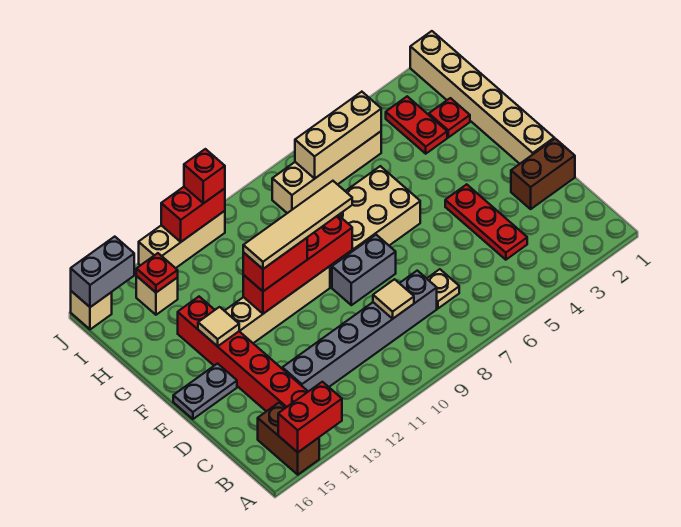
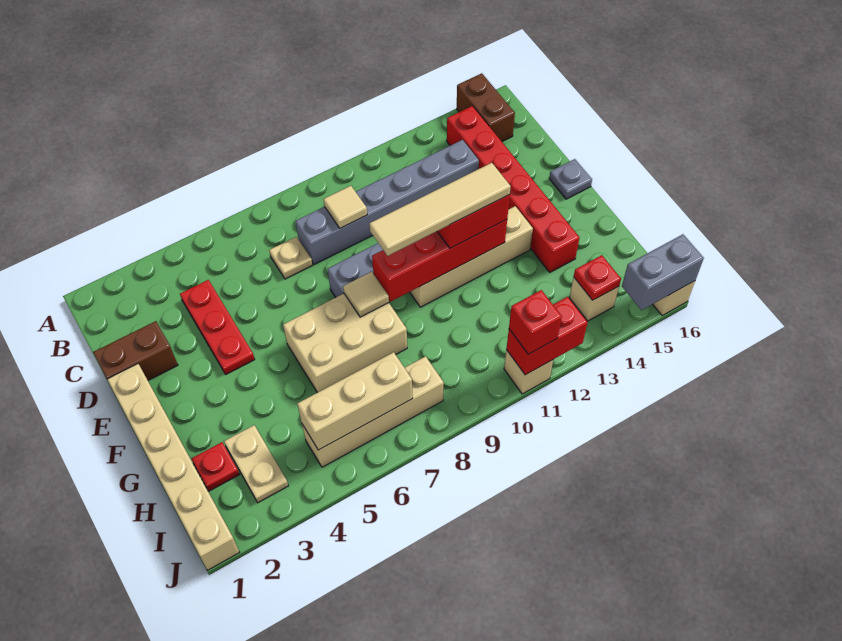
red brick A14:A15 level 2 -> none
grey plate E15:E16 level 1 -> grey plate E16 level 1
tan tile F14 level 2 -> tan tile F8 level 2
red plate H3:I3 level 1 -> tan plate H3:I3 level 1
tan brick J11:J13 level 1 -> tan brick J11 level 1

